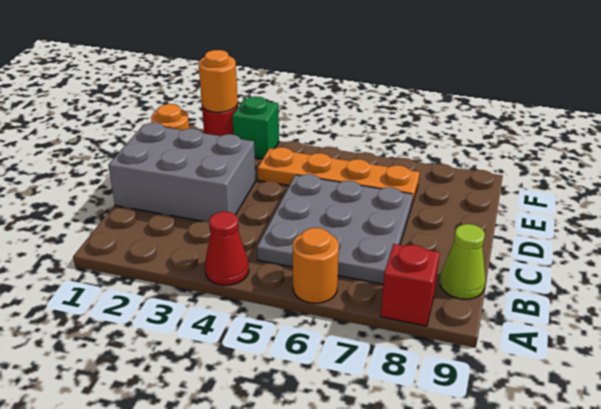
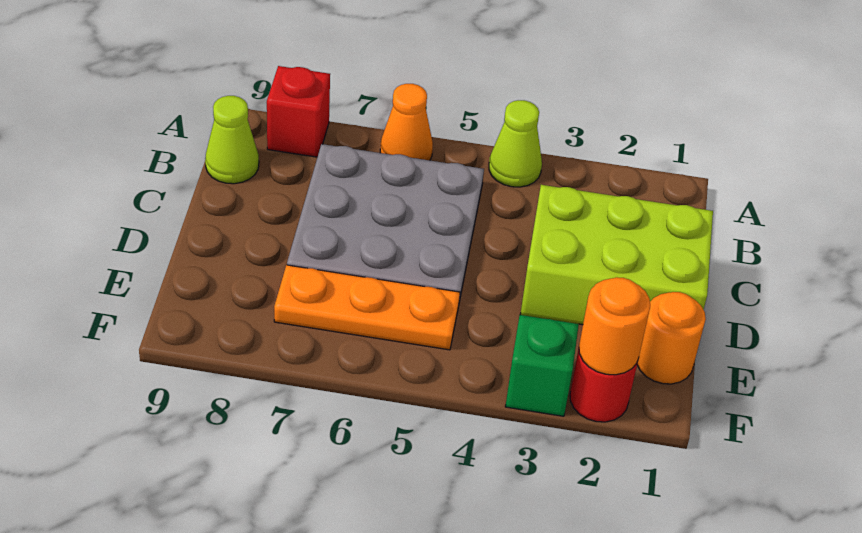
red cone A4 level 1 -> lime cone A4 level 1
orange round brick A6 level 1 -> orange cone A6 level 1
grey brick C1:D3 level 1 -> lime brick C1:D3 level 1
orange plate E4:E7 level 1 -> orange plate E5:E7 level 1

